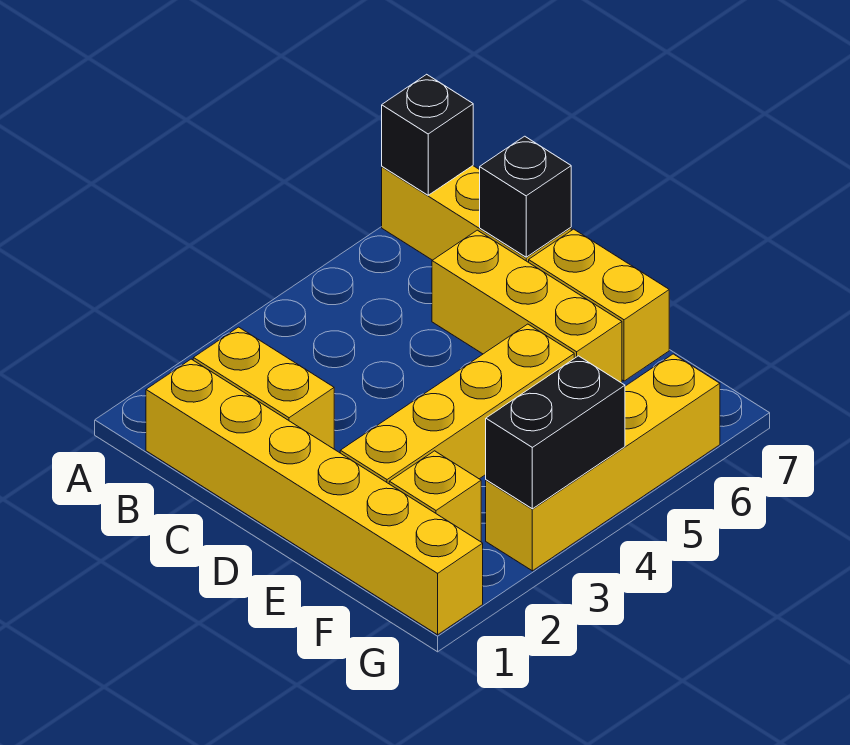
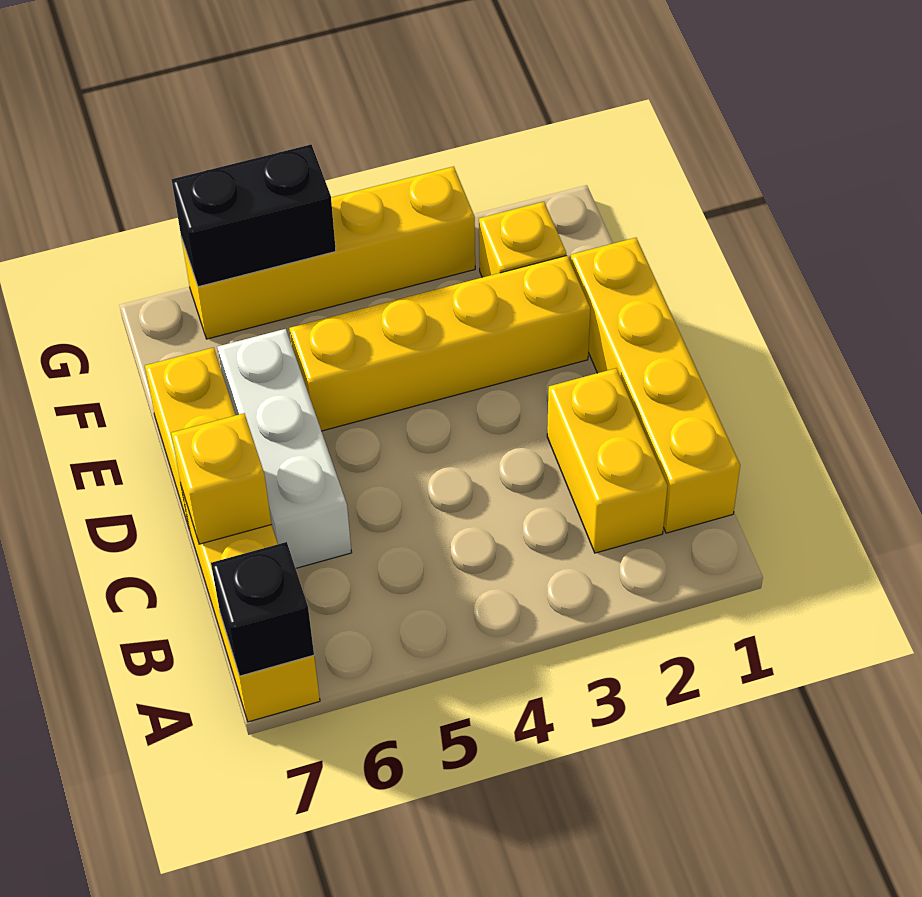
yellow brick B1:G1 level 1 -> yellow brick B1:E1 level 1
yellow brick C6:E6 level 1 -> white brick C6:E6 level 1
black brick C7 level 2 -> yellow brick C7 level 2
black brick G3:G4 level 2 -> black brick G5:G6 level 2

